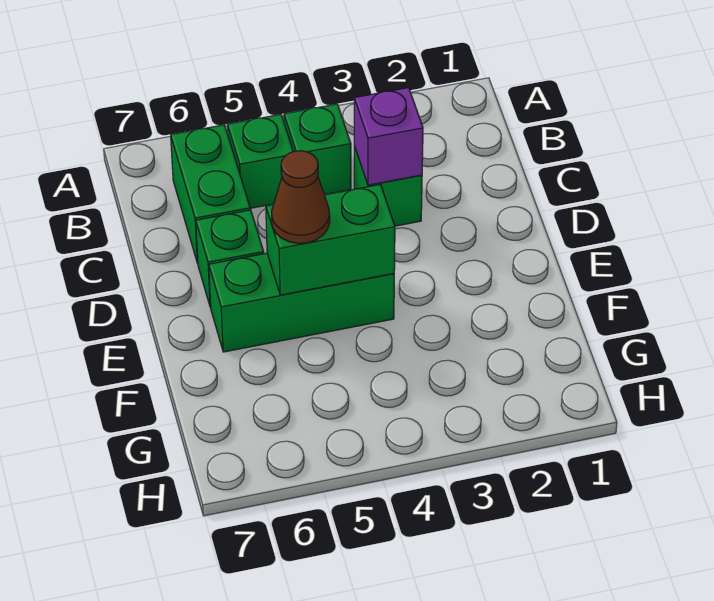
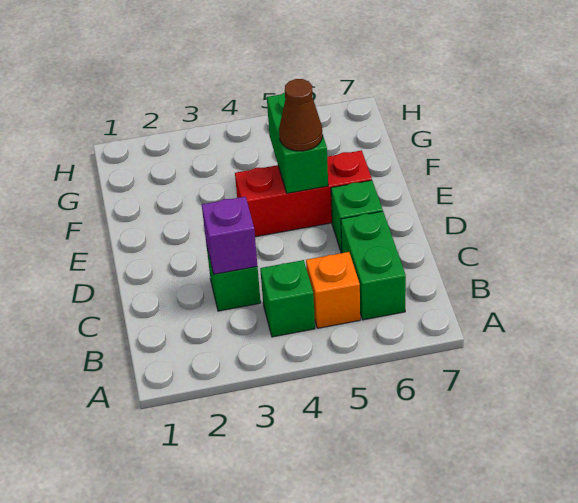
green brick B5 level 1 -> orange brick B5 level 1
green brick E4:E6 level 1 -> red brick E4:E6 level 1
green brick E4:E5 level 2 -> green brick E5:F5 level 2

